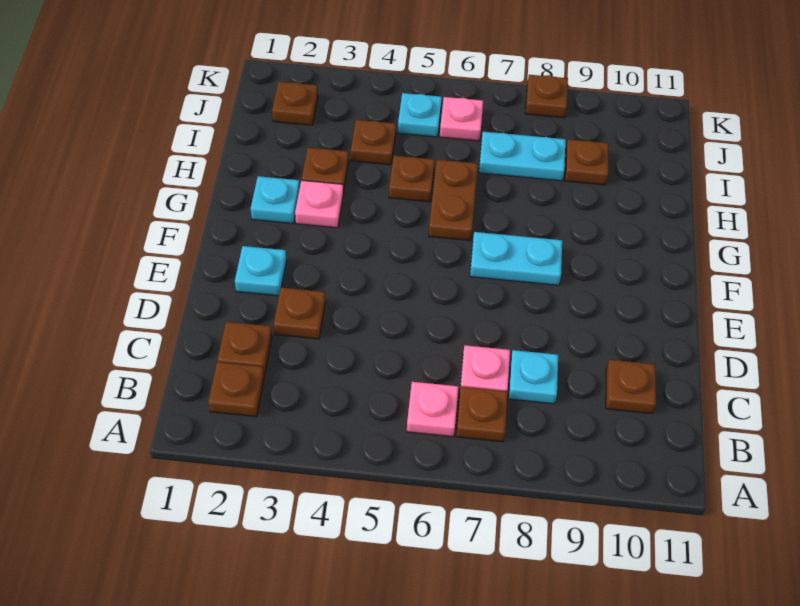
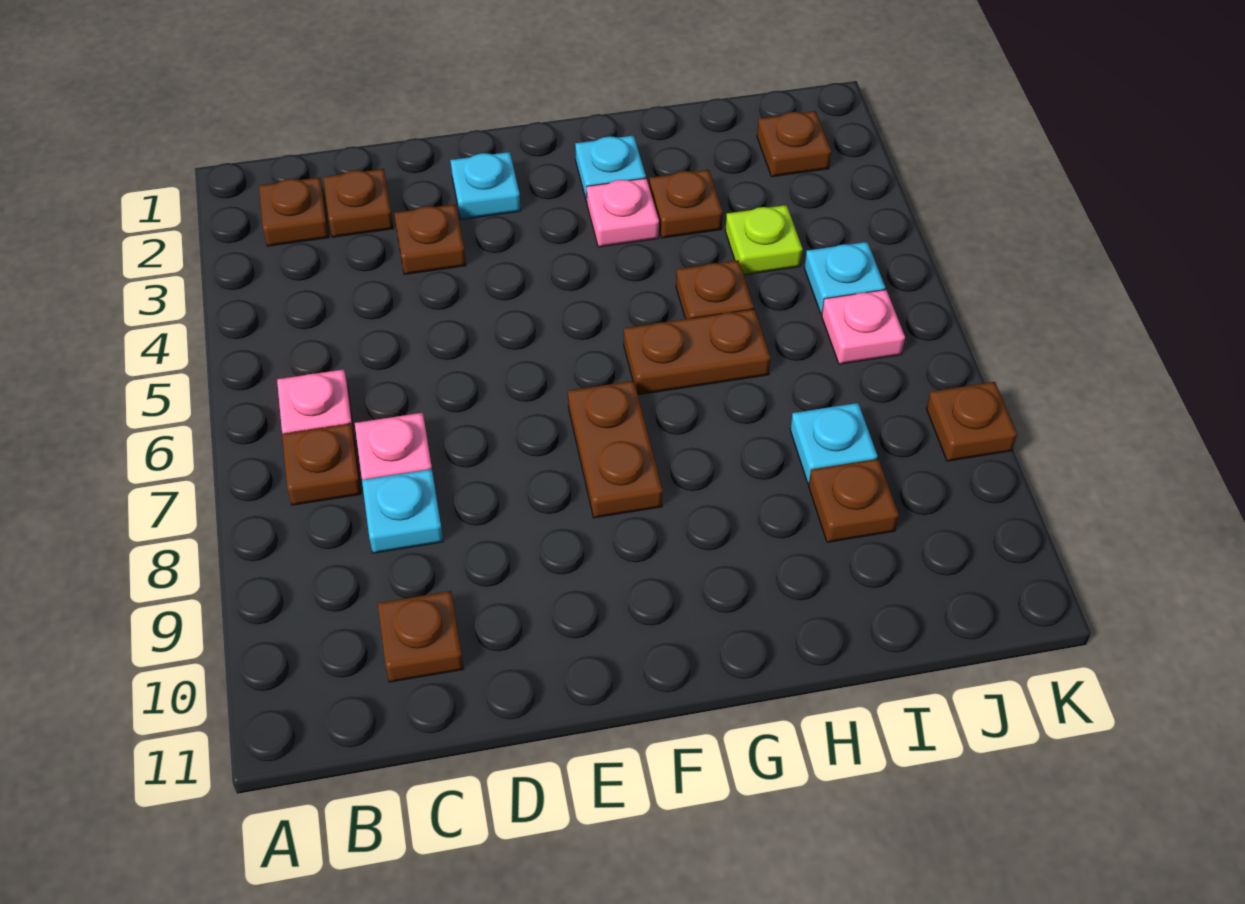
cyan plate F7:F8 level 1 -> brown plate F7:F8 level 1
brown plate I4 level 1 -> lime plate I4 level 1
cyan plate I7:I8 level 1 -> cyan plate I8 level 1

